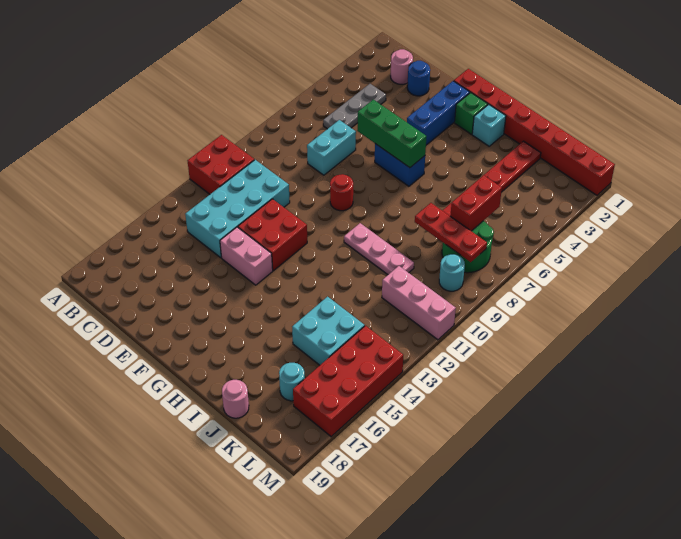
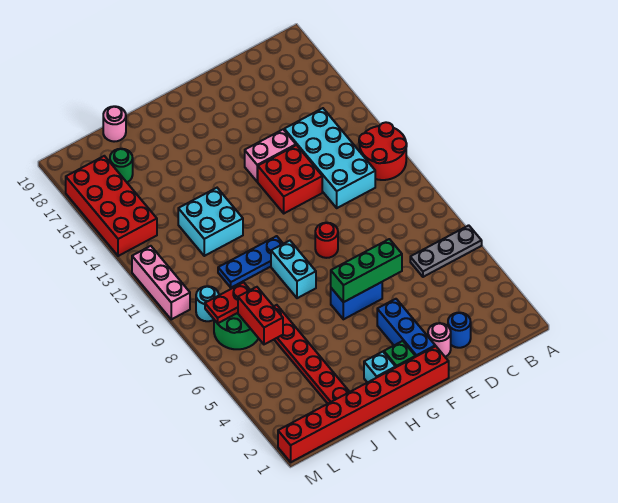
red brick A11:B12 level 1 -> red round brick A11:B12 level 1
pink round brick C2 level 1 -> pink round brick E2 level 1
grey plate C4:C6 level 1 -> grey plate A6:C6 level 1
cyan brick D7:D8 level 1 -> cyan brick H8:H9 level 1
pink plate H10:J10 level 1 -> blue plate H10:J10 level 1
red plate J8:L8 level 2 -> red plate K8:L8 level 2
cyan brick J14:K15 level 1 -> cyan brick I12:J13 level 1
pink brick K11:M11 level 1 -> pink brick M10:M12 level 1
cyan round brick K17 level 1 -> green round brick K17 level 1

